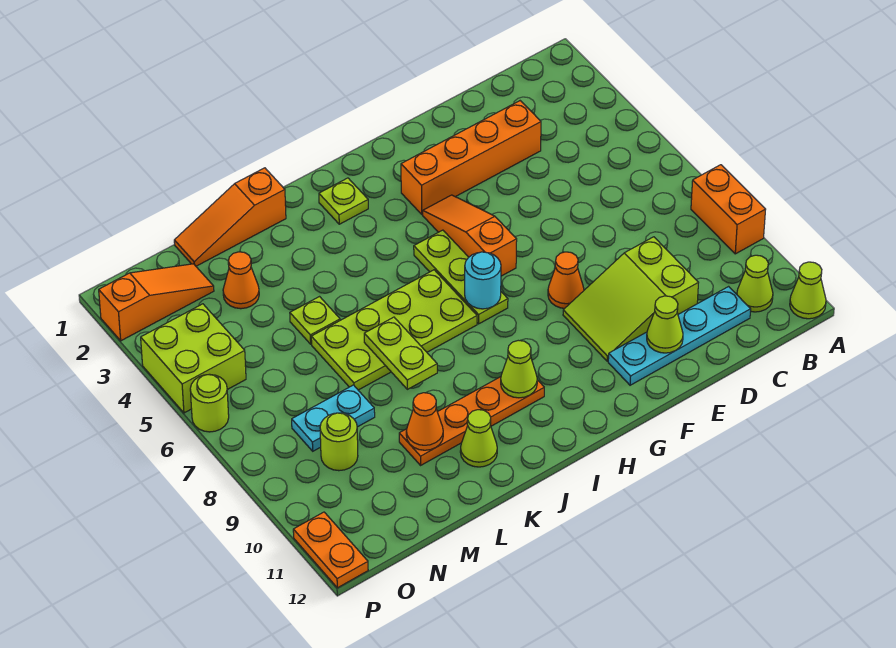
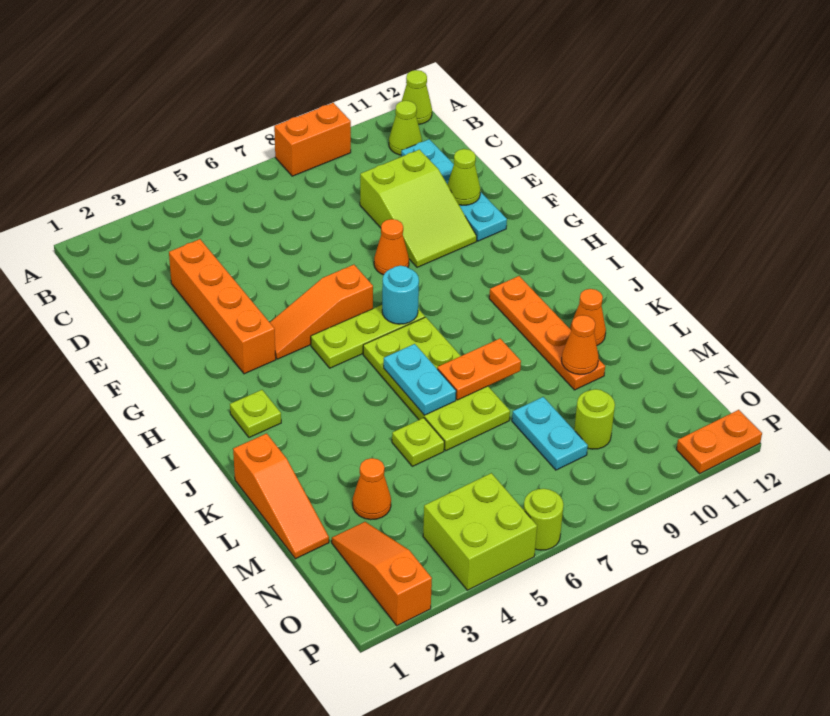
lime cone I10 level 2 -> none
none -> cyan plate J6:K6 level 2
lime plate K7:K8 level 2 -> orange plate K7:K8 level 2
lime cone K11 level 1 -> orange cone K11 level 1

